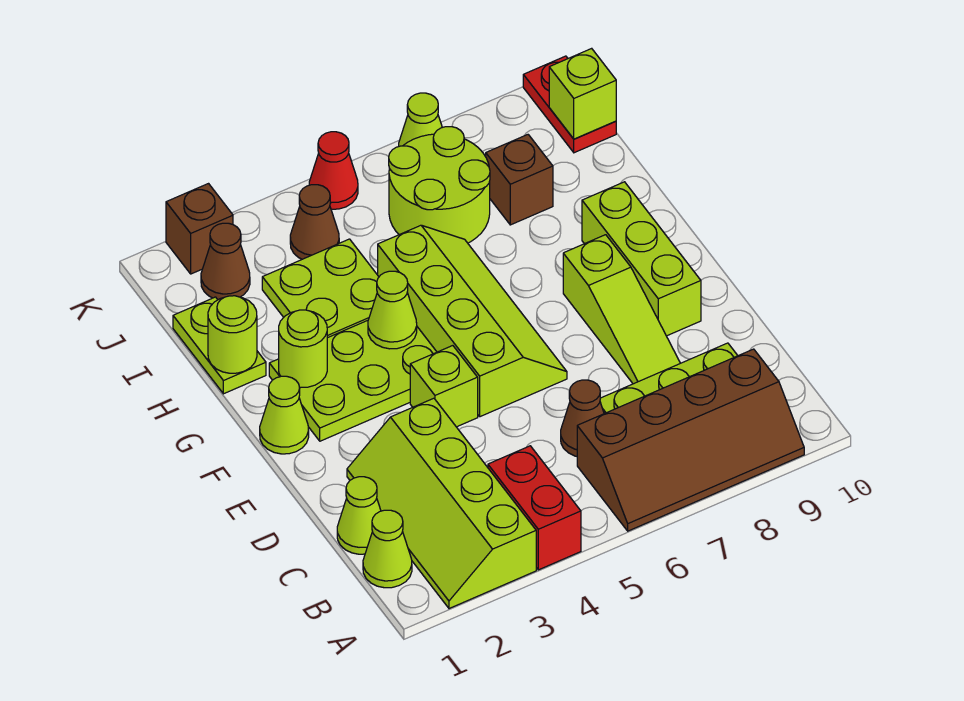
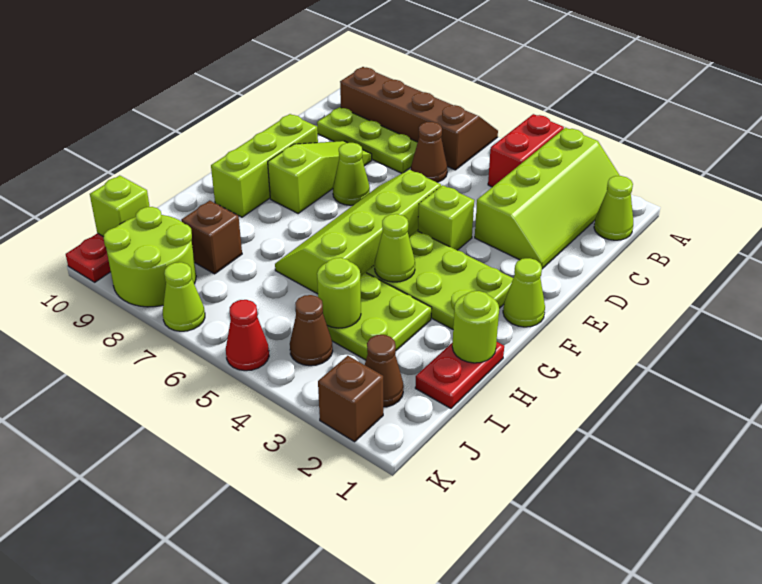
lime cone C1 level 1 -> lime cone E7 level 1
lime round brick G2 level 2 -> lime round brick I4 level 2
lime plate H1:I1 level 1 -> red plate H1:I1 level 1
lime round brick I6:J7 level 1 -> lime round brick J8:K9 level 1

